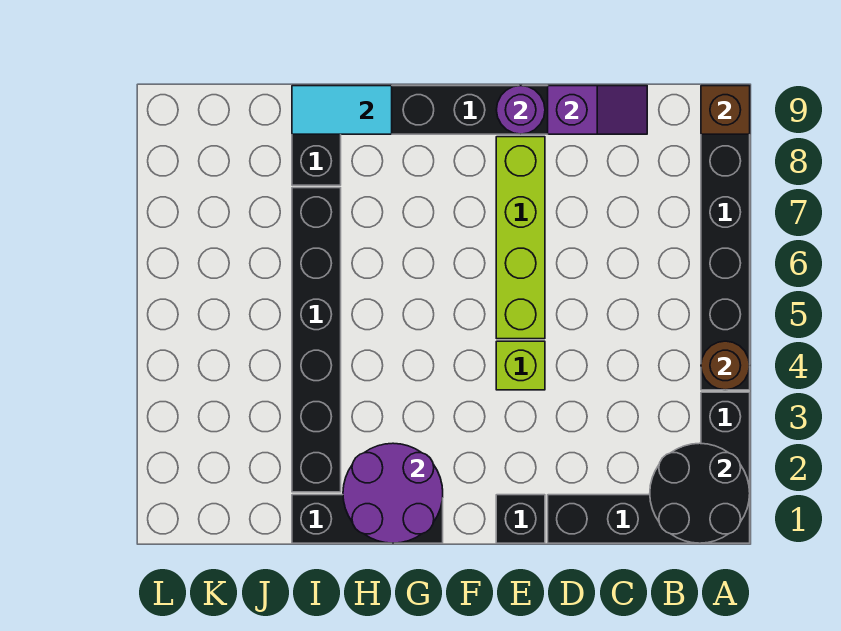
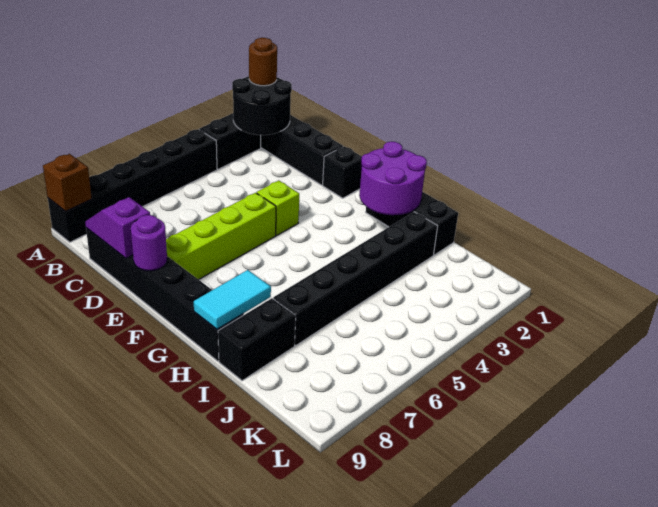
brown round brick A4 level 2 -> brown round brick A1 level 3
cyan tile H9:I9 level 2 -> cyan tile H8:H9 level 2

